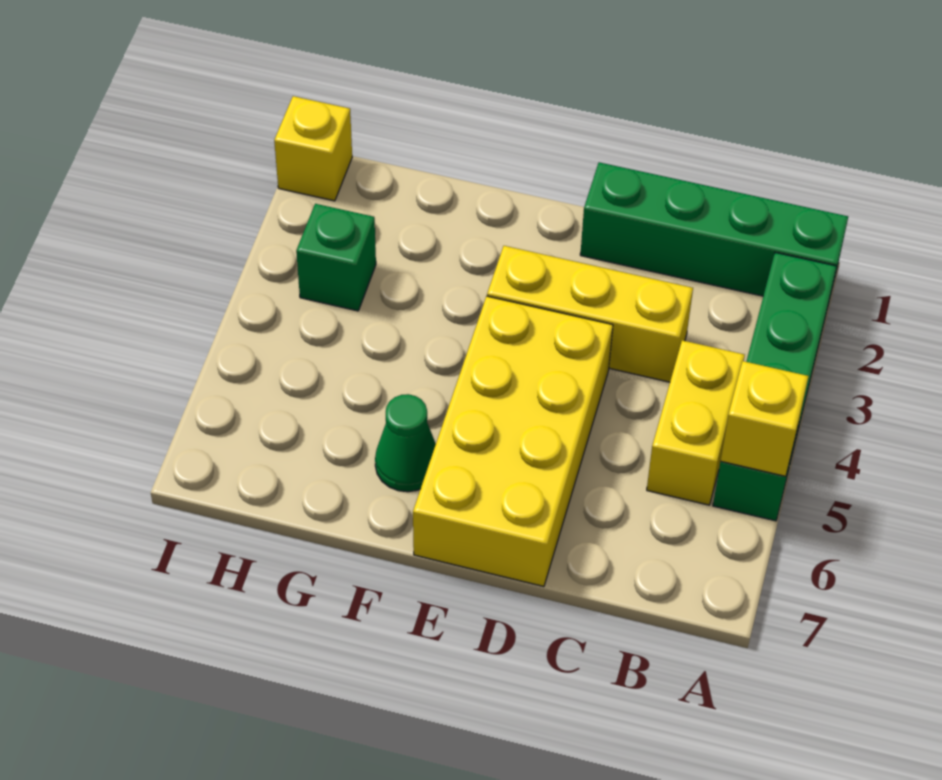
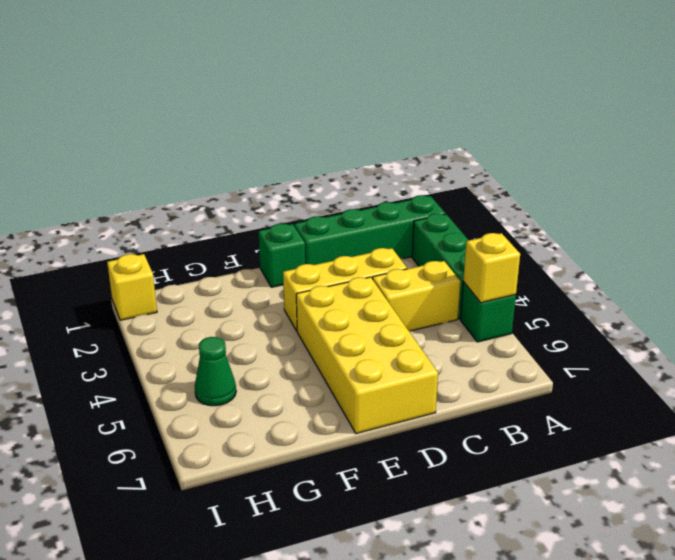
yellow brick B4:B5 level 1 -> yellow brick B4:C4 level 1
green cone F6 level 1 -> green cone H5 level 1
green brick H3 level 1 -> green brick E1 level 1

